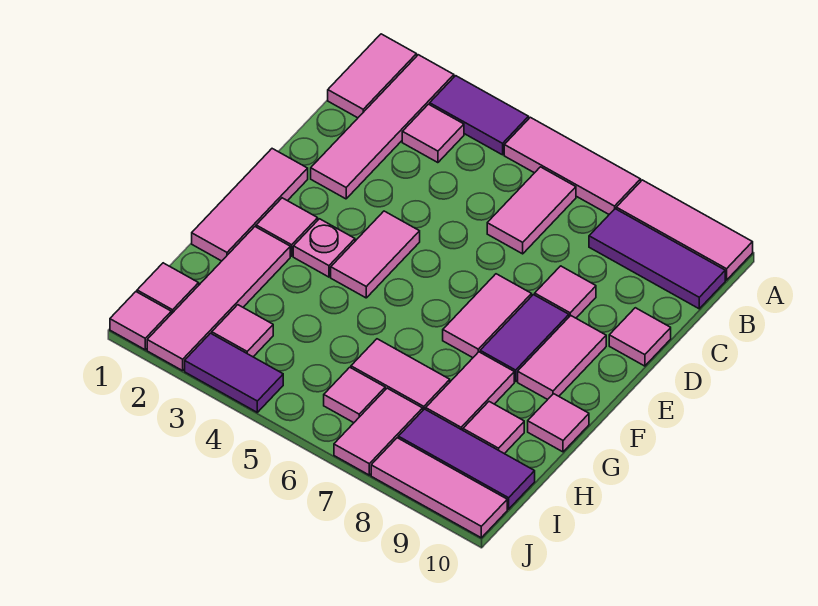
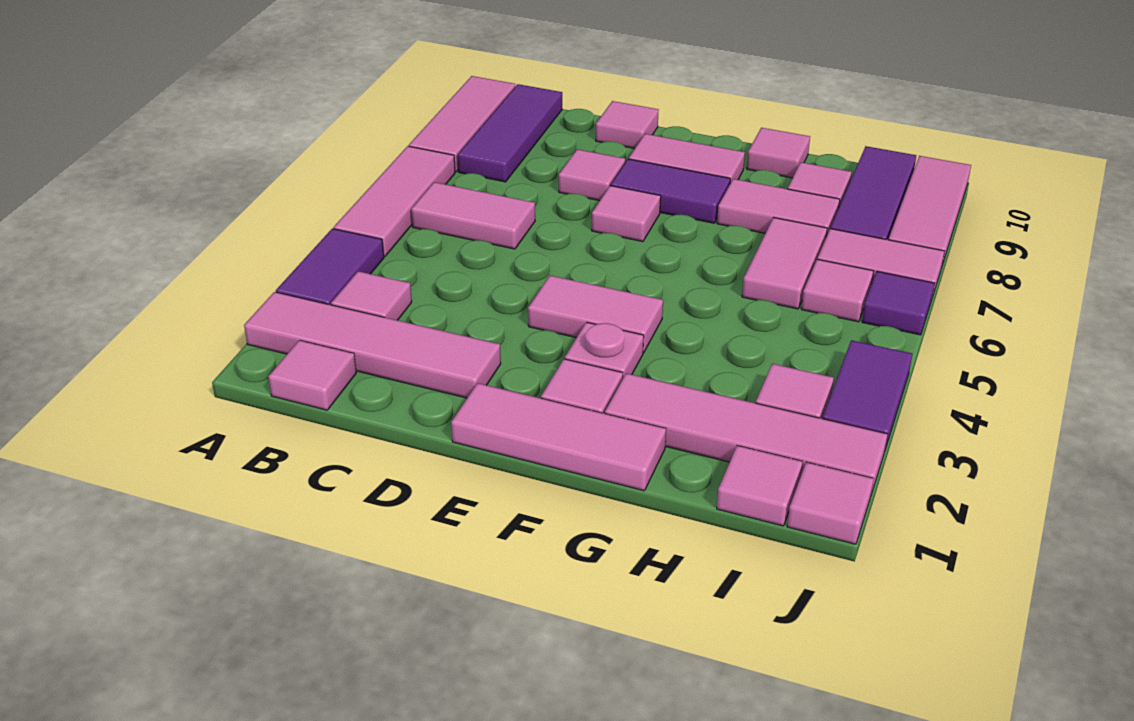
pink tile A1:B1 level 1 -> pink tile B1 level 1
pink tile E7:F7 level 1 -> pink tile E7 level 1
none -> purple tile J6 level 1

